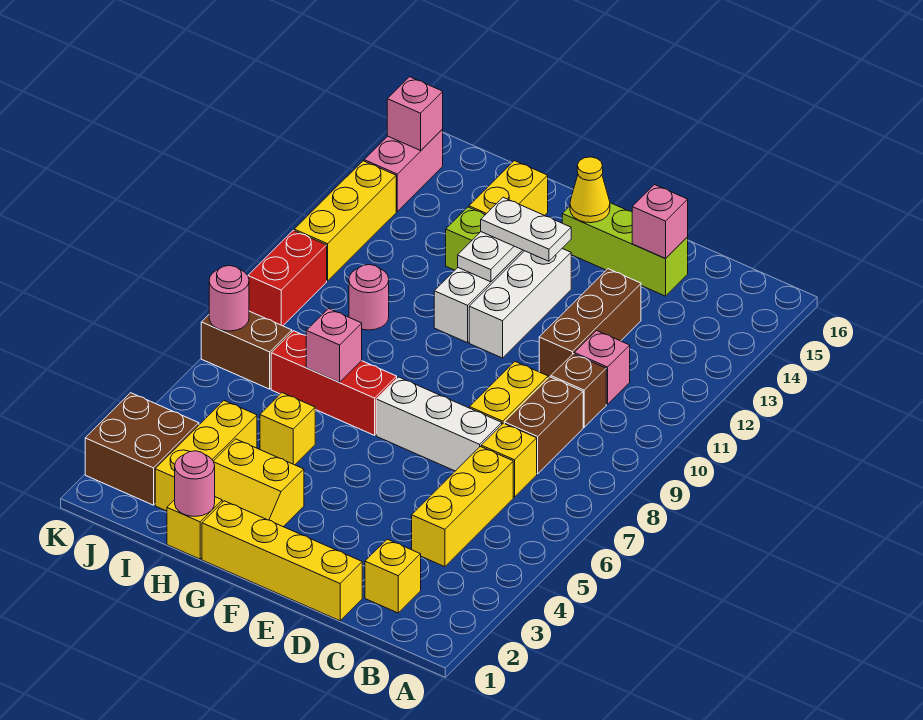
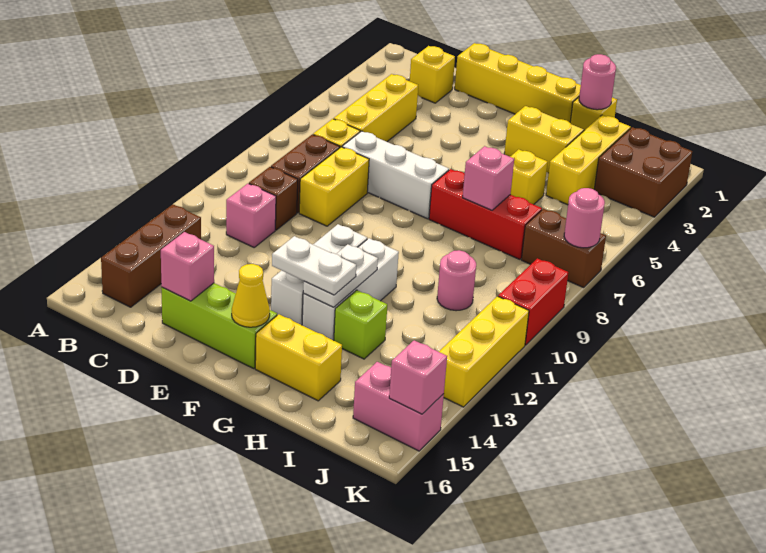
brown brick D11:D13 level 1 -> brown brick B13:B15 level 1
yellow brick H14:H15 level 1 -> yellow brick G15:H15 level 1
pink brick K14:K15 level 1 -> pink brick J15:K15 level 1

